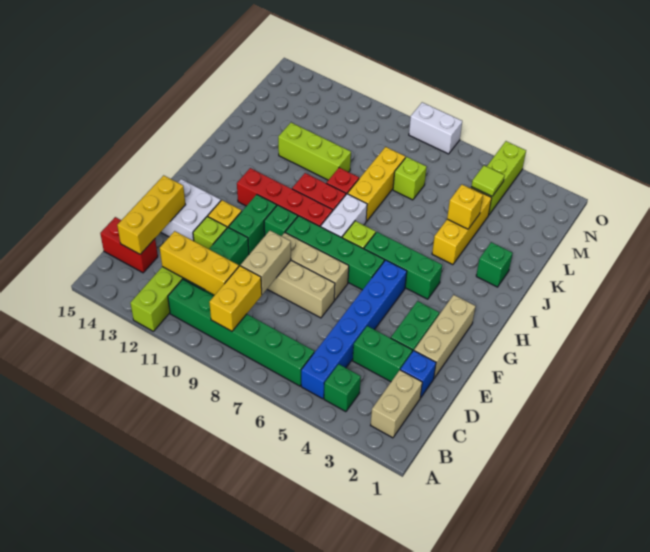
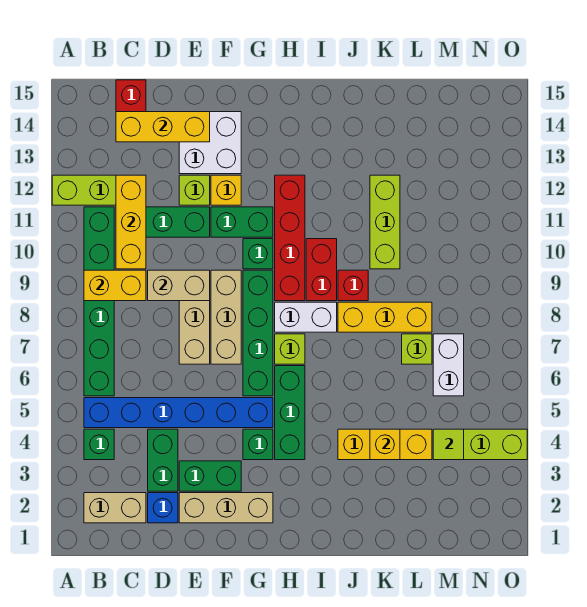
green brick J2 level 1 -> green brick G4 level 1
white brick O7:O8 level 1 -> white brick M6:M7 level 1

